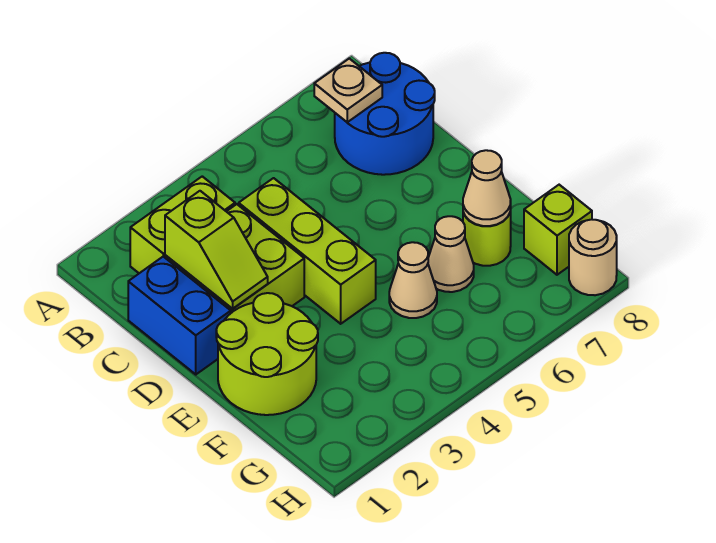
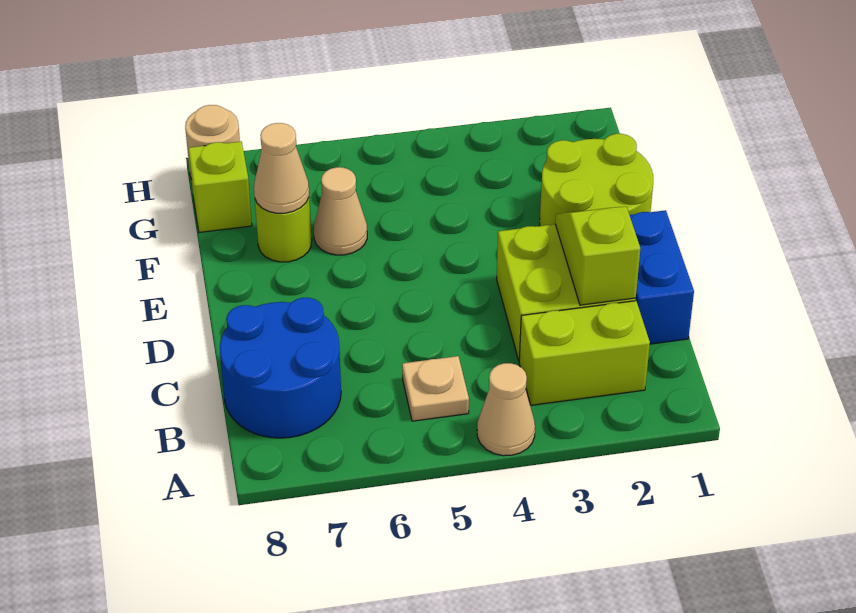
tan plate B7 level 2 -> tan plate B5 level 1
lime brick C4:E4 level 1 -> none
tan cone F5 level 1 -> tan cone A4 level 1

